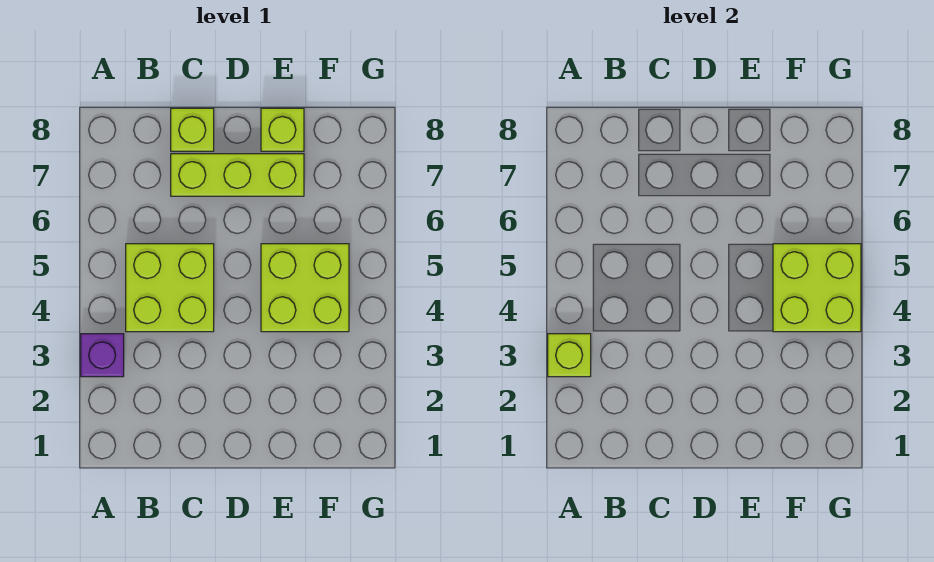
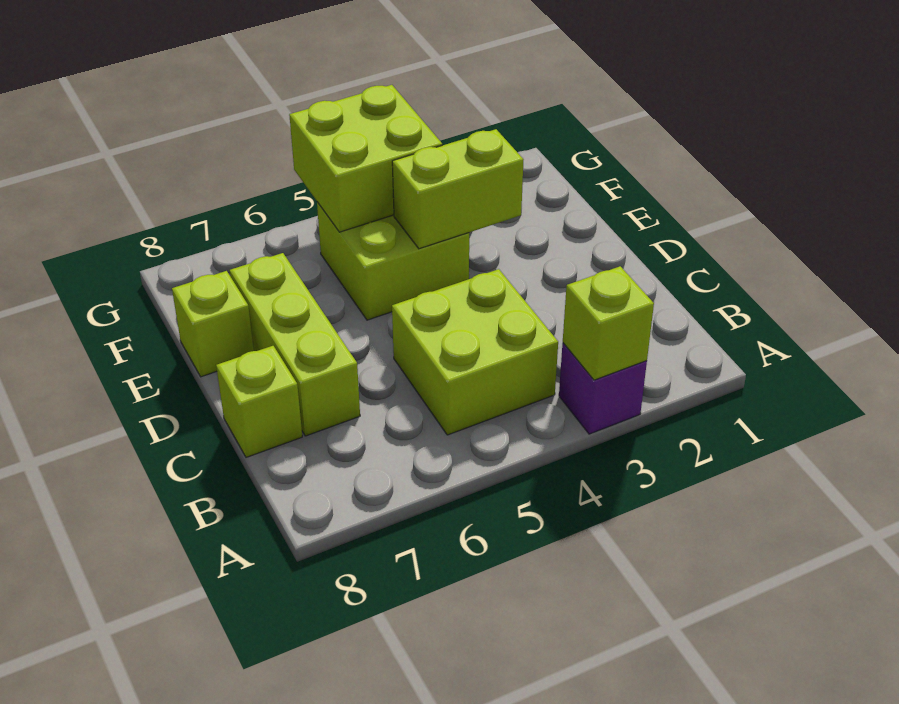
none -> lime brick E3:E4 level 2

